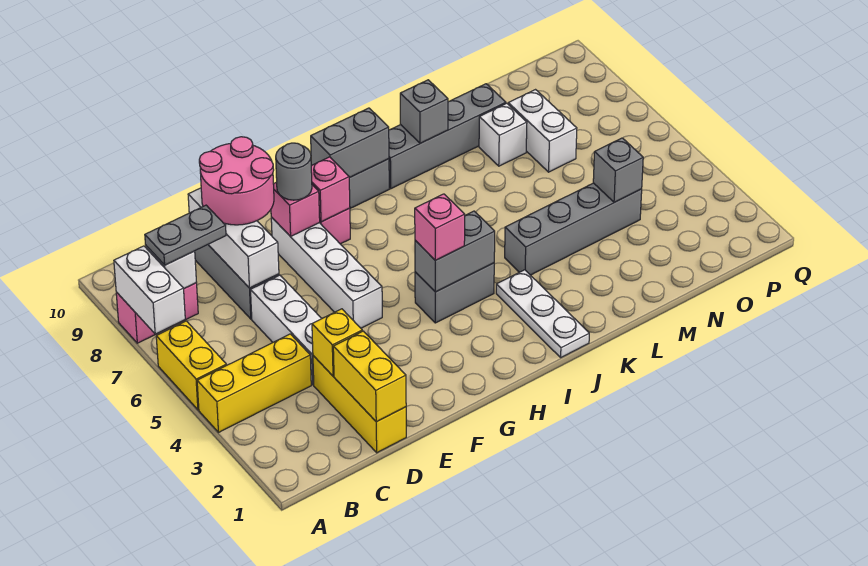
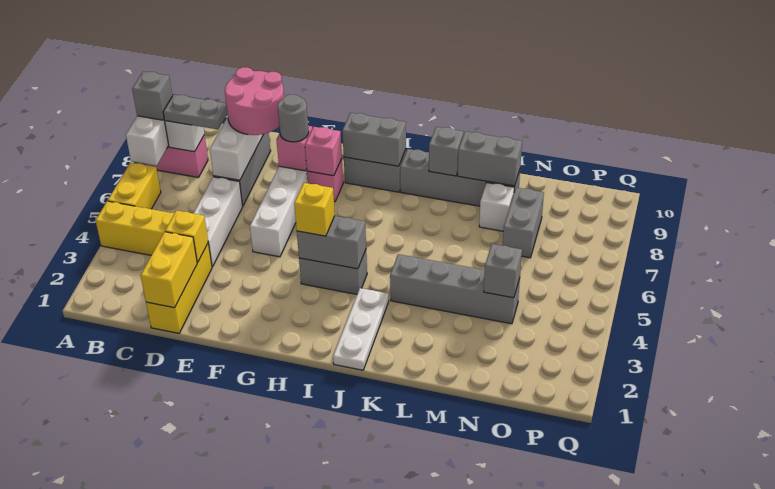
none -> grey brick A8 level 3
pink brick H4 level 3 -> yellow brick H4 level 3
none -> grey brick L9:M9 level 2
white brick N7:N8 level 1 -> grey brick N7:N8 level 1

